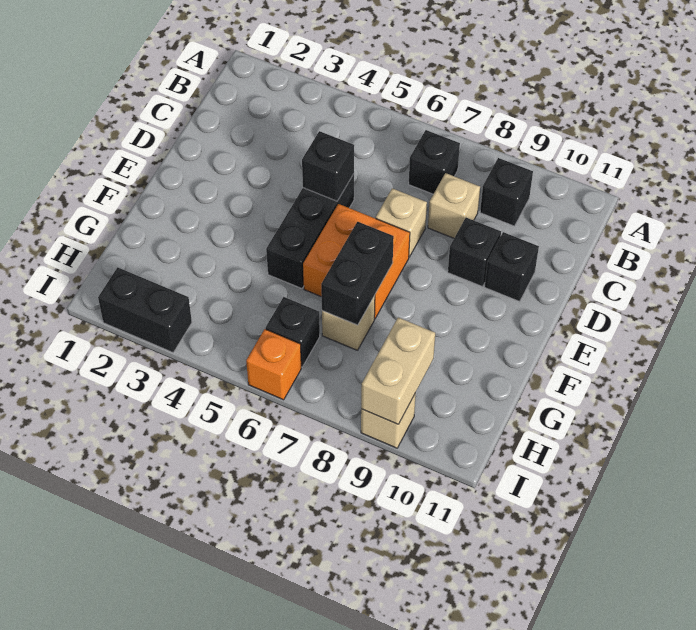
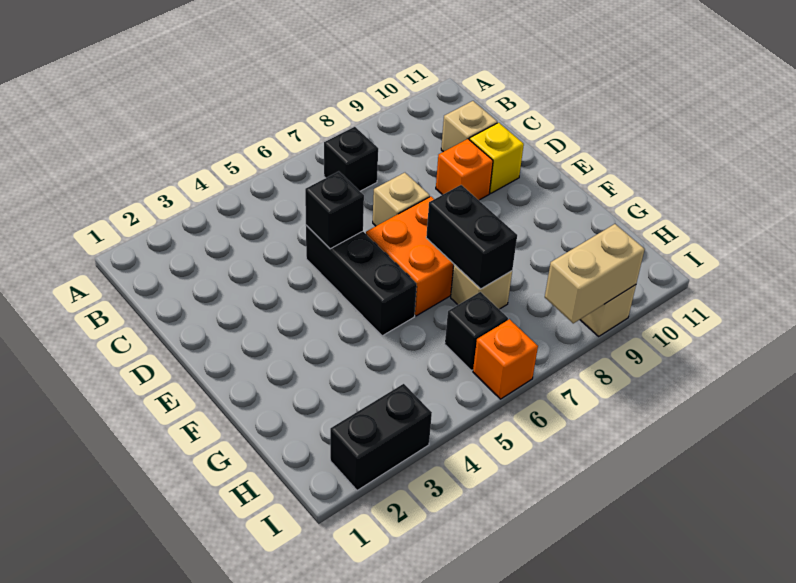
black brick B9 level 1 -> none
tan brick C8 level 1 -> tan brick C10 level 1
black brick D9 level 1 -> orange brick D9 level 1
black brick D10 level 1 -> yellow brick D10 level 1
tan brick H9:I9 level 2 -> tan brick I8:I9 level 2

